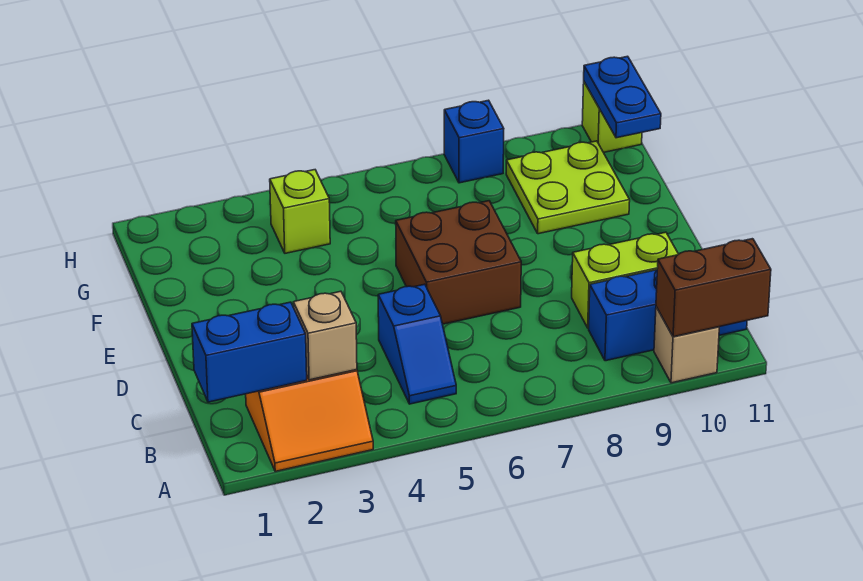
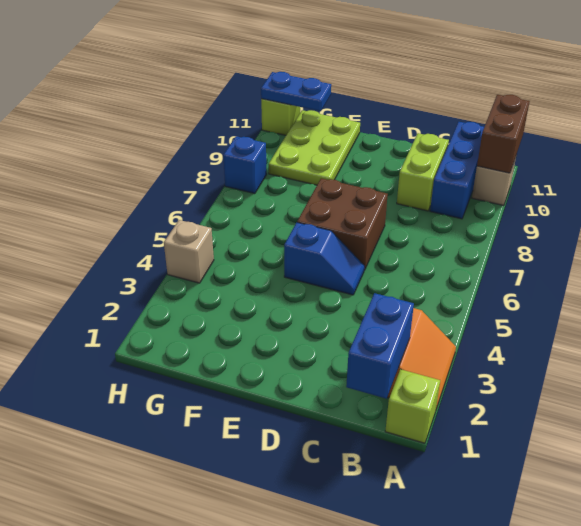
tan brick B3 level 2 -> tan brick H4 level 1
blue slope B5:C5 level 1 top C -> blue slope D5:E5 level 1 top E
lime plate F9:G10 level 1 -> lime plate F9:G11 level 1
lime brick G4 level 1 -> lime brick A1 level 1

